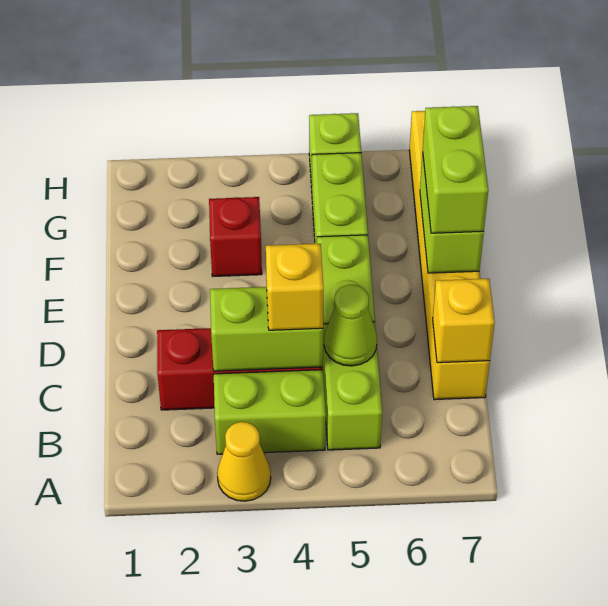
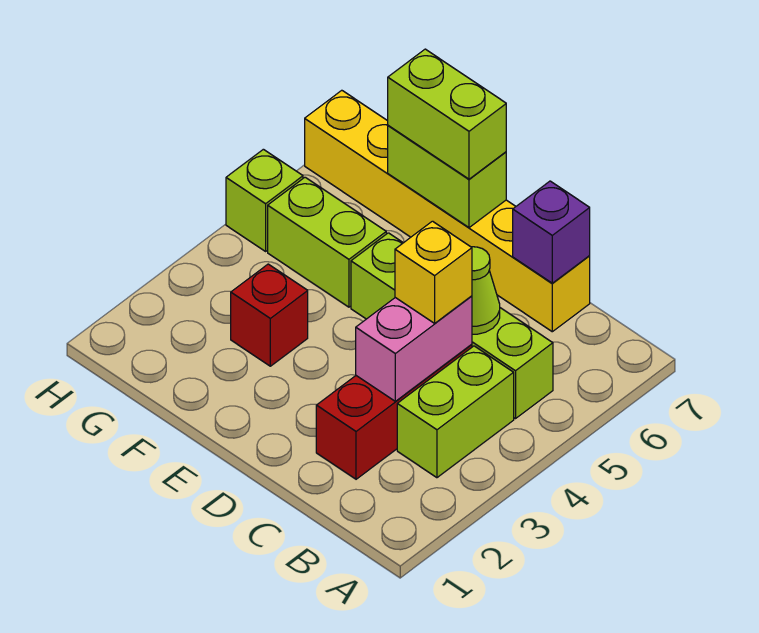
yellow cone A3 level 1 -> none
lime brick C3:C4 level 2 -> pink brick C3:C4 level 2
yellow brick C7 level 2 -> purple brick C7 level 2

